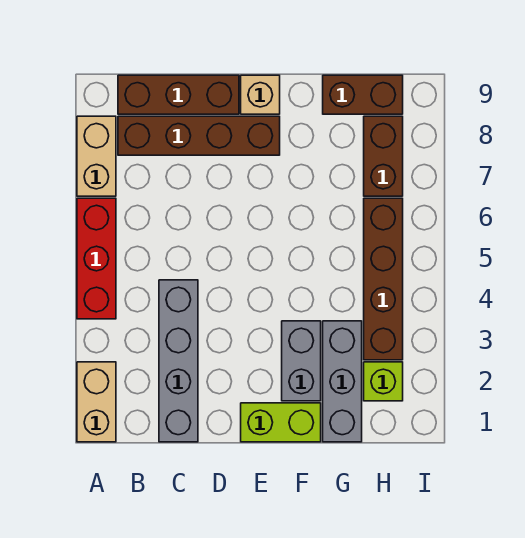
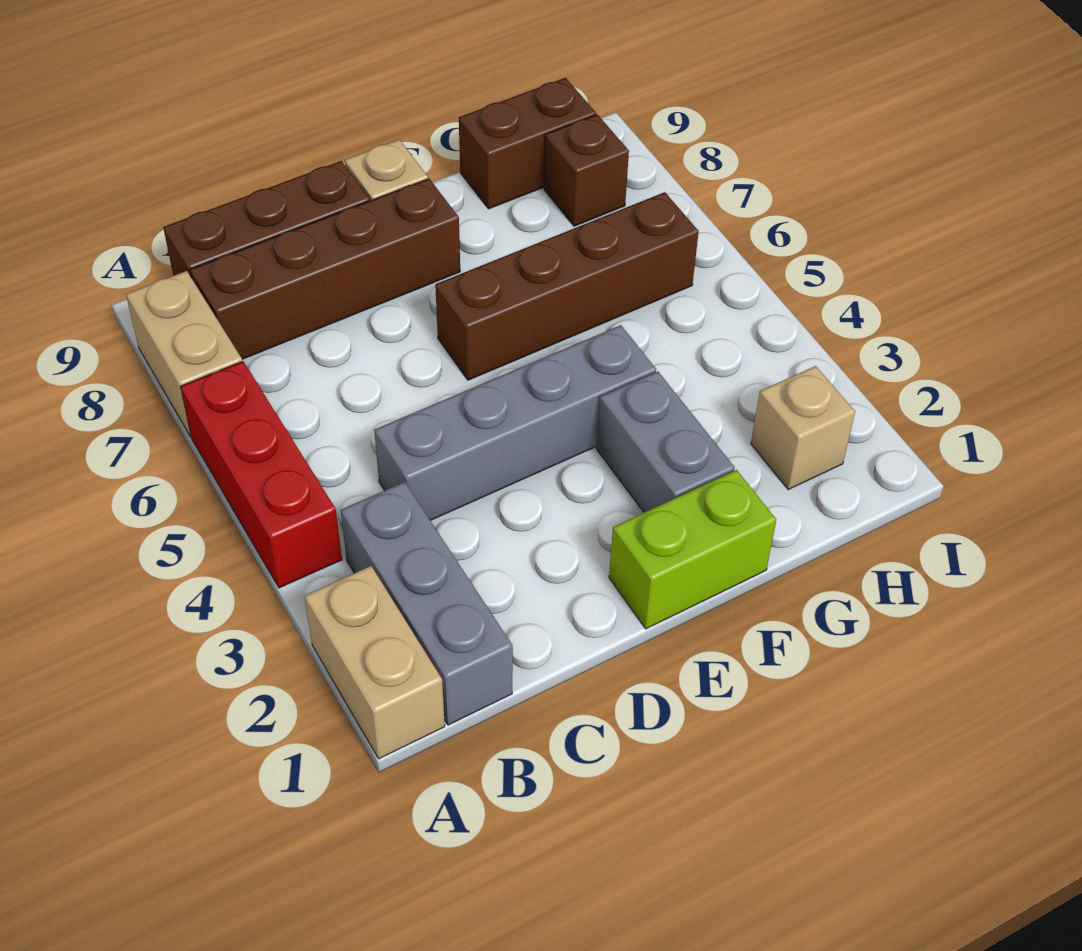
grey brick C1:C4 level 1 -> grey brick C4:F4 level 1
grey brick G1:G3 level 1 -> grey brick B1:B3 level 1
lime brick H2 level 1 -> tan brick H2 level 1
brown brick H3:H6 level 1 -> brown brick E6:H6 level 1
brown brick H7:H8 level 1 -> brown brick H8 level 1

